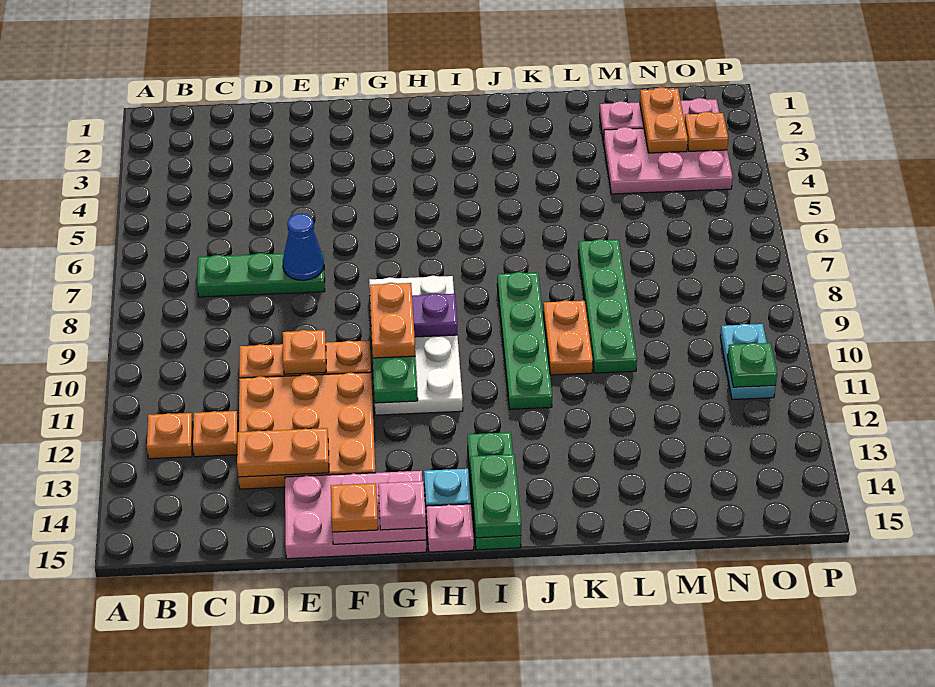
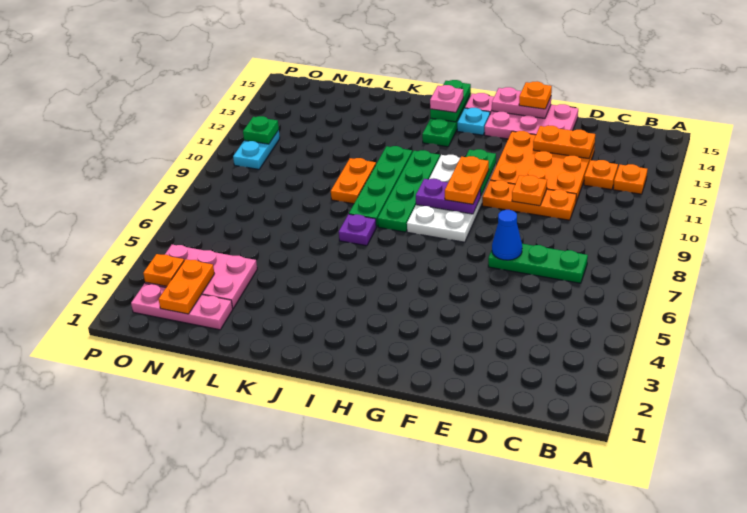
pink plate G15 level 3 -> pink plate I14 level 3
none -> purple plate J7 level 1
green plate L7:L10 level 1 -> green plate I8:I11 level 1

